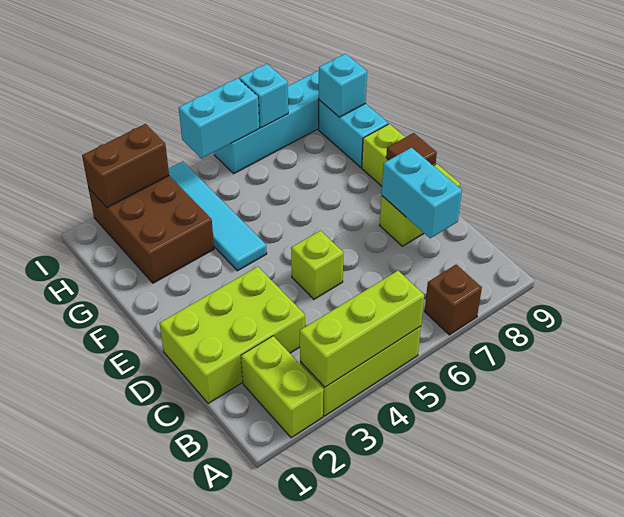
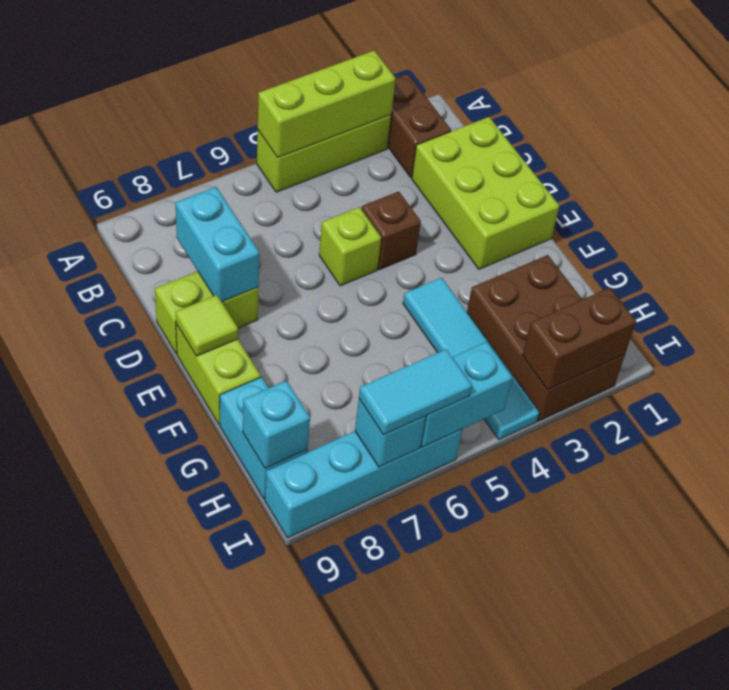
lime brick A2:B2 level 1 -> brown brick A2:B2 level 1
brown brick A7 level 1 -> brown brick D4 level 1
lime brick C1:D3 level 1 -> lime brick C1:E2 level 1
brown tile E9 level 2 -> lime tile E9 level 2
none -> cyan tile I6:I7 level 3

